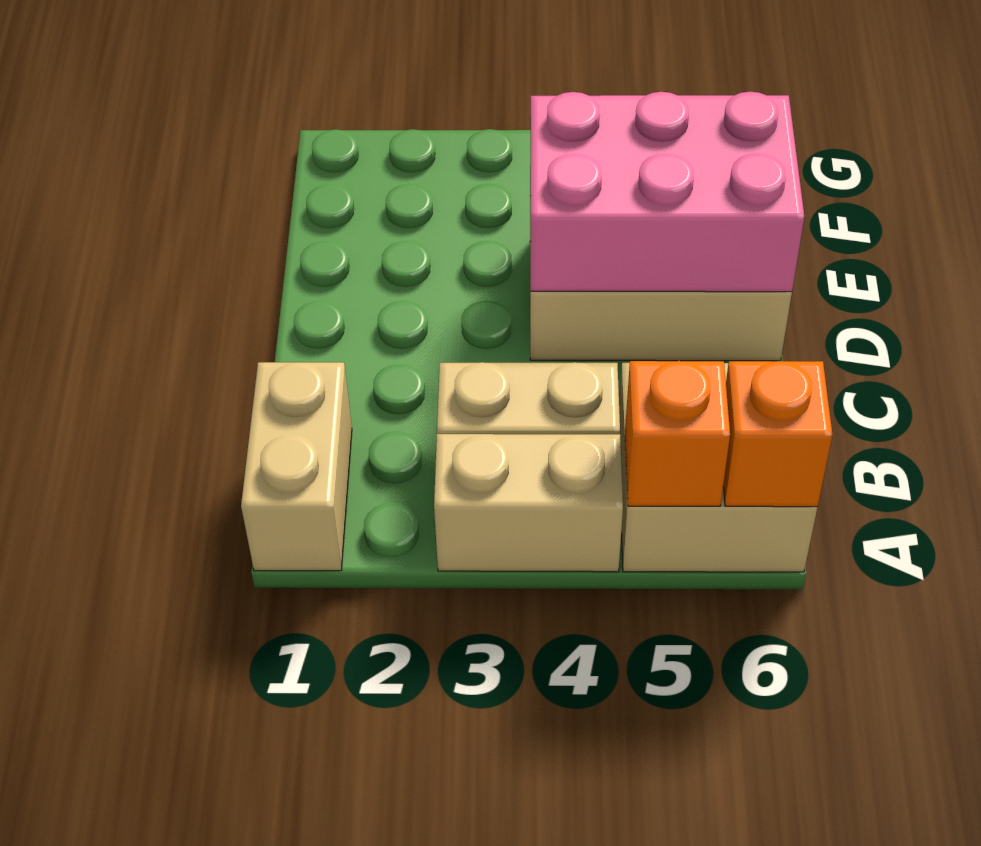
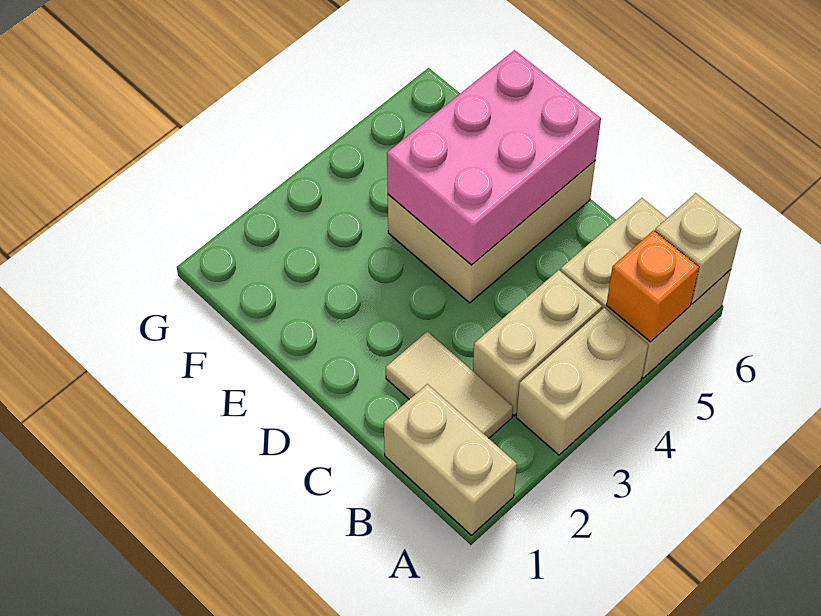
orange brick A6 level 2 -> tan brick A6 level 2
none -> tan tile B2:C2 level 1

